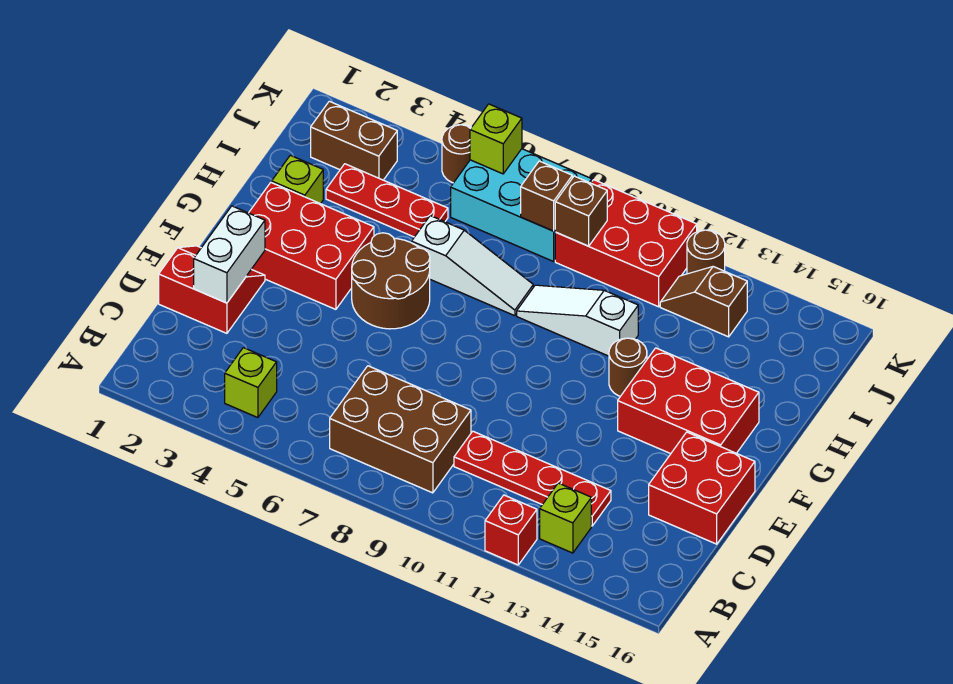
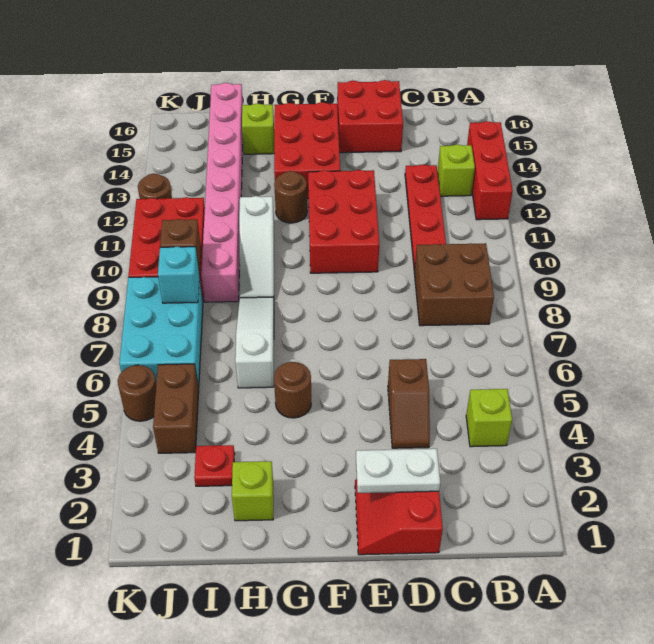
red brick A12 level 1 -> red brick A12:A14 level 1
brown brick B7:C9 level 1 -> brown brick B8:C9 level 1
white brick D2:E2 level 2 -> white plate D2:E2 level 2
red brick F2:G4 level 1 -> red brick E10:F12 level 1
brown round brick F5:G6 level 1 -> brown round brick G5 level 1
red plate I3:I5 level 1 -> red plate I3 level 1
none -> pink brick I9:I16 level 1
brown brick J2:J3 level 1 -> brown brick J4:J5 level 1
brown brick J8 level 2 -> cyan brick J8 level 2
brown slope J12:J13 level 1 top 13 -> brown slope D4:D5 level 1 top 5
lime brick K6 level 2 -> lime brick H15 level 1

